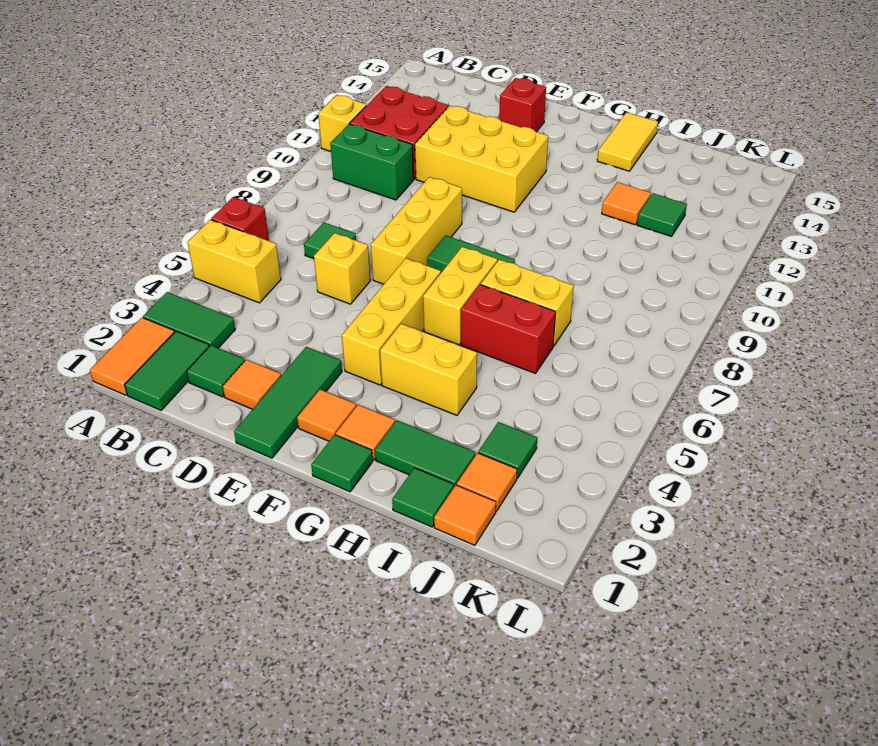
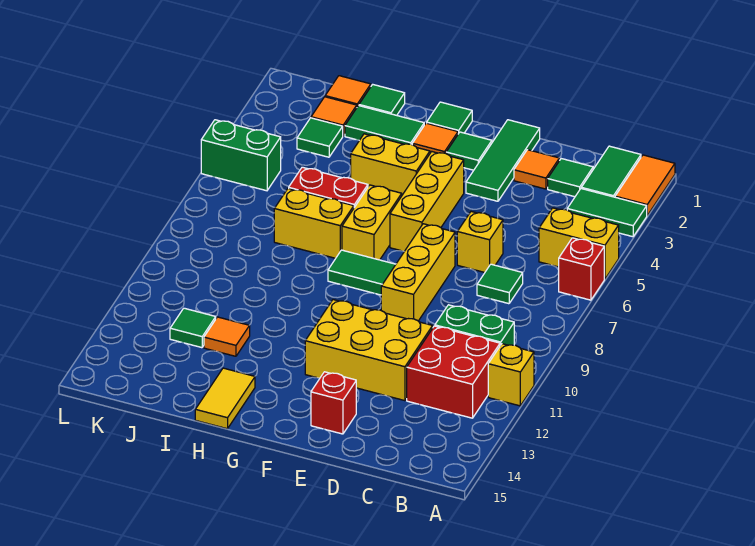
orange tile F2 level 1 -> green tile F2 level 1
none -> green brick K5:L5 level 1

